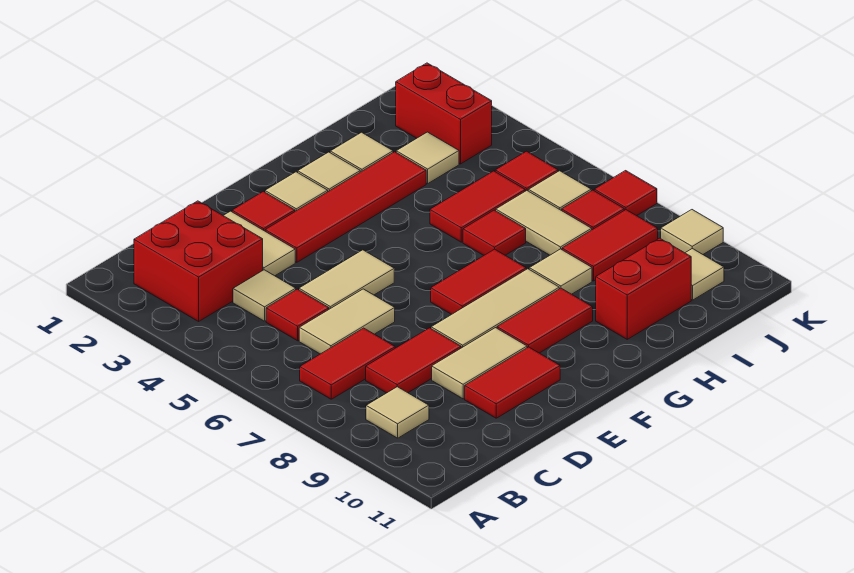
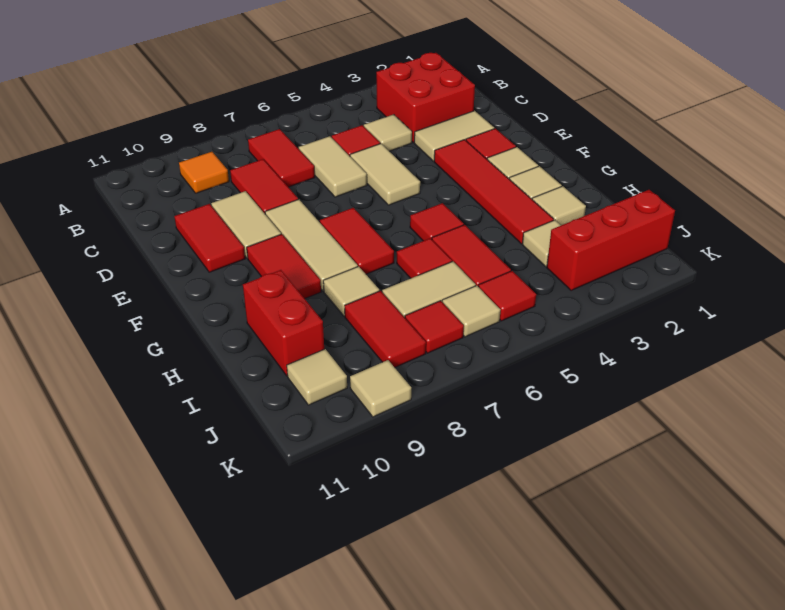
tan tile B9 level 1 -> orange tile B9 level 1
red brick J2:J3 level 1 -> red brick J1:J3 level 1
red tile K7 level 1 -> red tile G5 level 1

